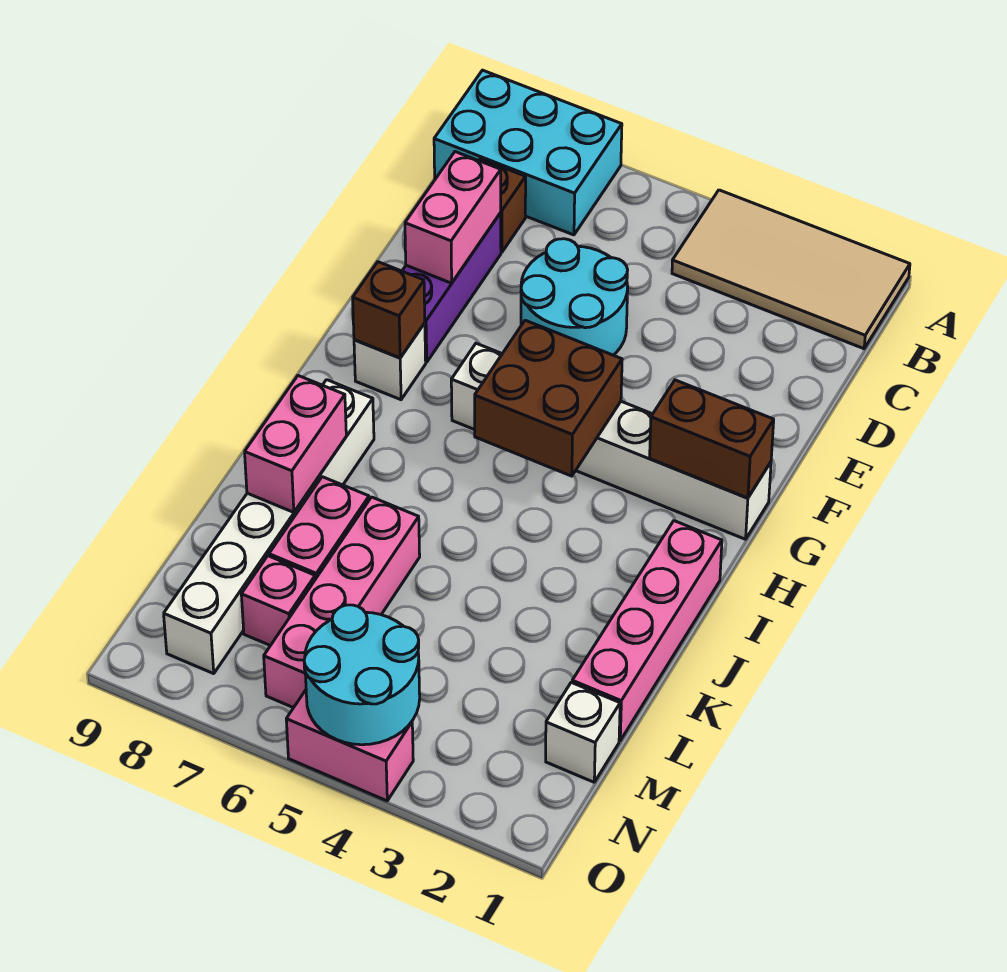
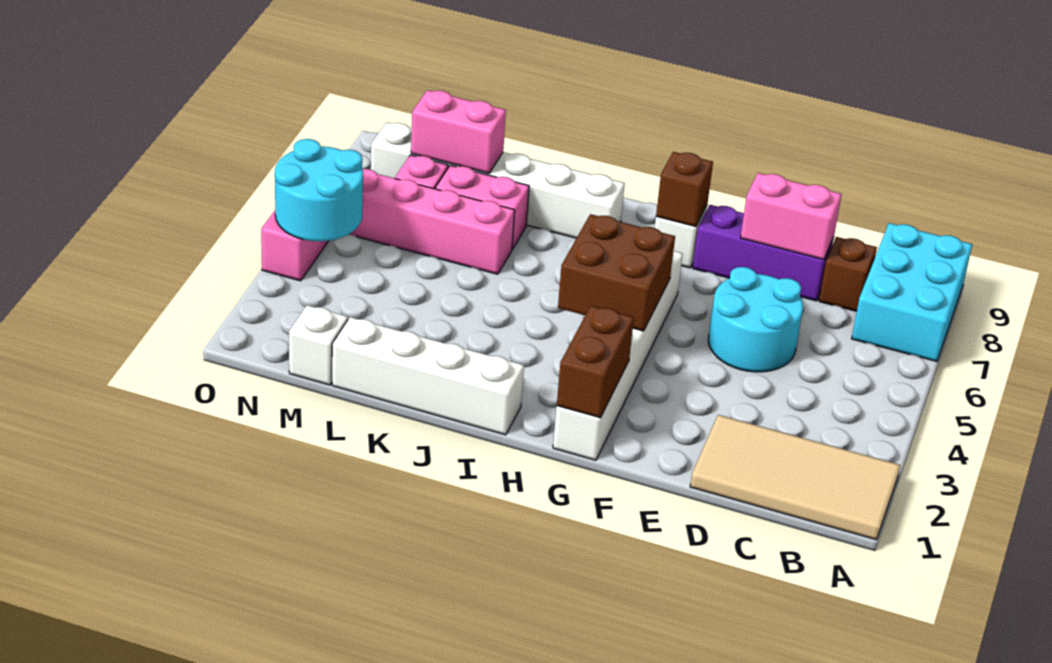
tan tile A1:B4 level 1 -> tan tile A1:D2 level 1
pink brick I1:L1 level 1 -> white brick I1:L1 level 1
pink brick J8:K8 level 2 -> pink brick L8:M8 level 2

